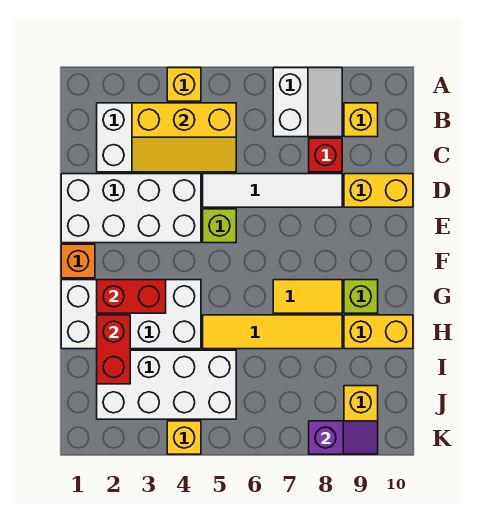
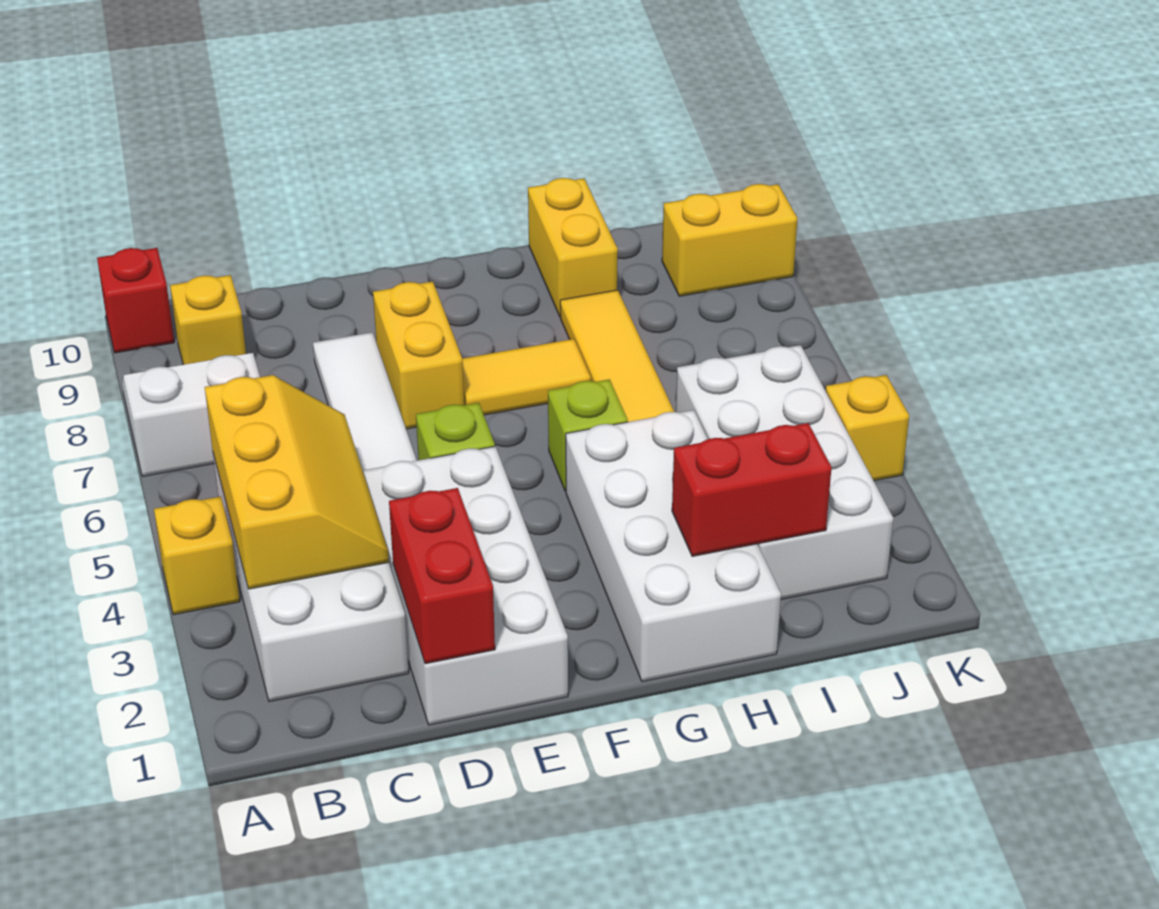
red brick C8 level 1 -> red brick A10 level 1
yellow brick D9:D10 level 1 -> yellow brick E7:E8 level 1
orange brick F1 level 1 -> none
red brick G2:G3 level 2 -> red brick D1:D2 level 2
yellow tile G7:G8 level 1 -> yellow tile F7:G7 level 1
lime brick G9 level 1 -> lime brick G5 level 1
purple slope K8:K9 level 2 top 8 -> none

